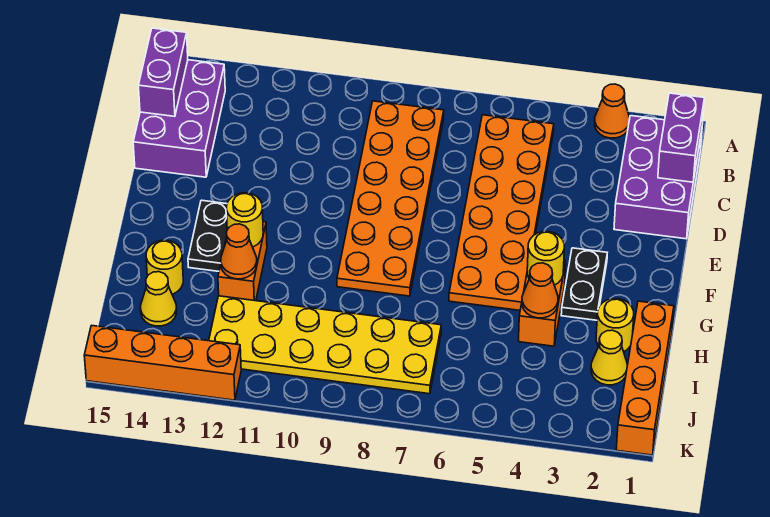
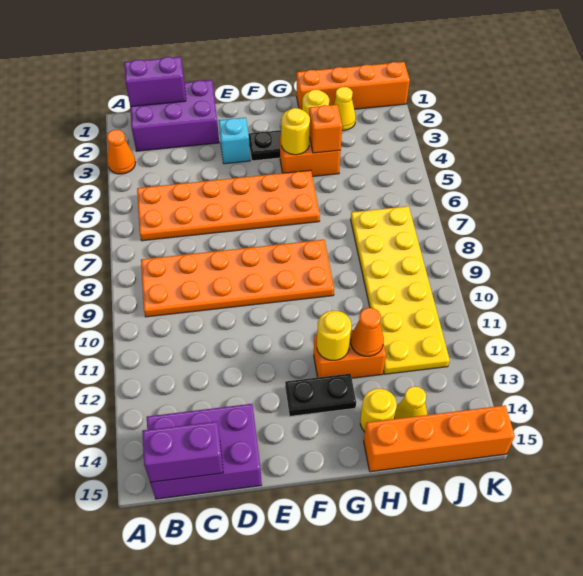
none -> cyan brick E3 level 1
orange cone H4 level 2 -> orange brick H4 level 2
orange brick K12:K15 level 1 -> orange brick H15:K15 level 1

